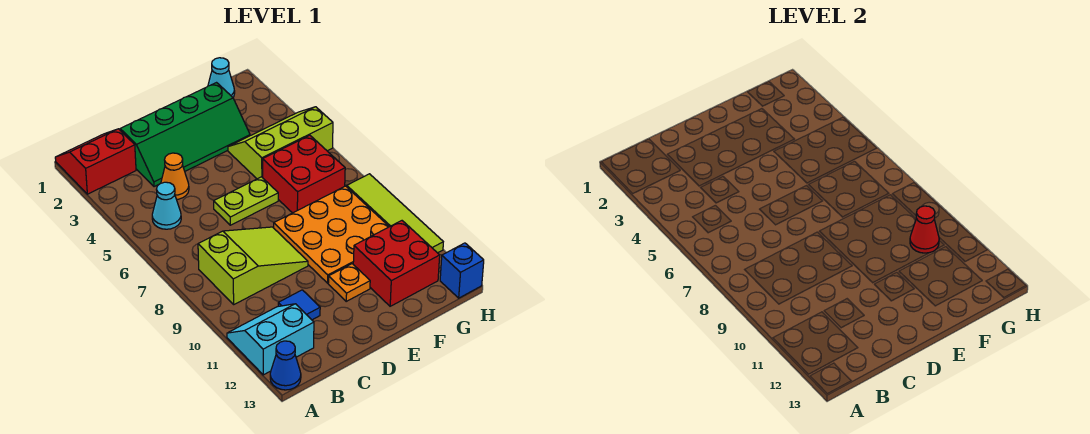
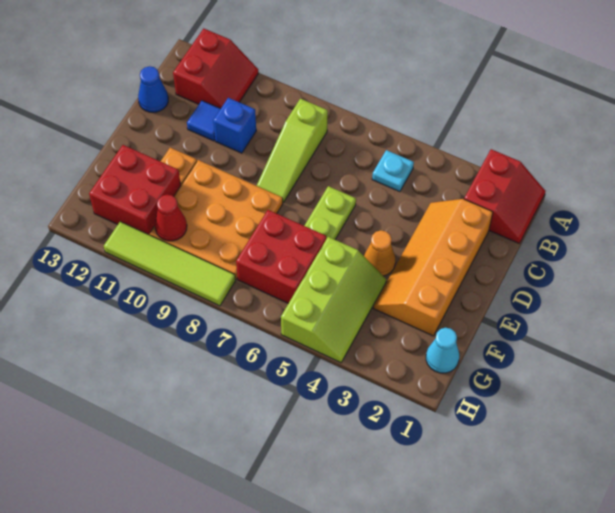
cyan slope A11:B12 level 1 top 12 -> red slope A11:B12 level 1 top 12
blue cone A13 level 1 -> blue cone C13 level 1
cyan cone B5 level 1 -> cyan plate B5 level 1
lime slope B8:D9 level 1 top B -> lime slope B8:D8 level 1 top B
green slope C2:F3 level 1 top 2 -> orange slope C2:F3 level 1 top 2
orange cone C4 level 1 -> orange cone E4 level 1
blue brick H13 level 1 -> blue brick C10 level 1

